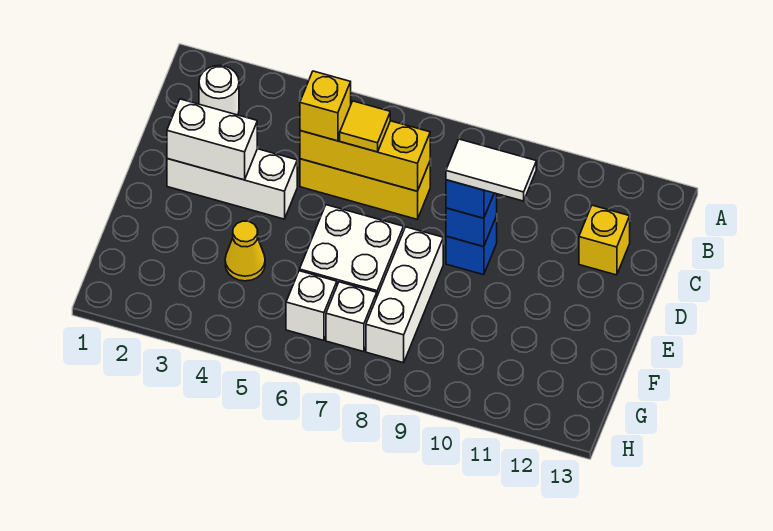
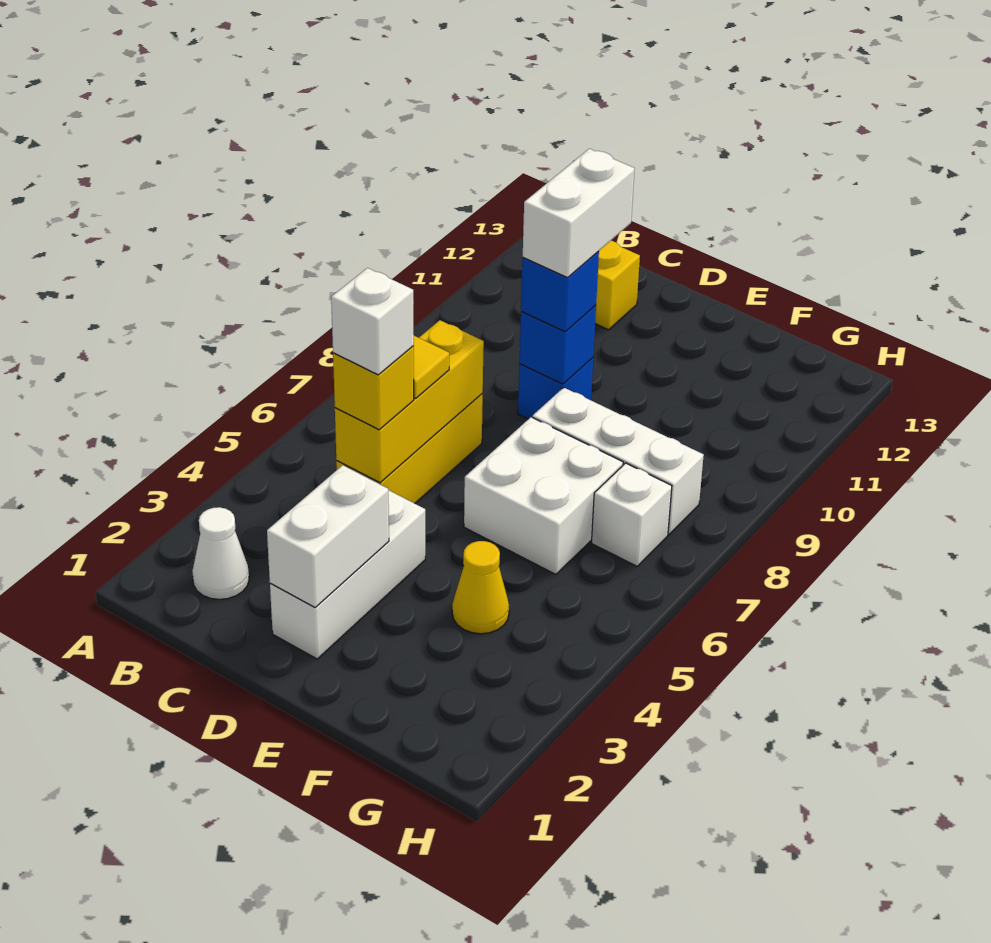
white round brick B2 level 1 -> white cone B2 level 1
white tile D9:D10 level 4 -> white brick D9:D10 level 4
white brick G6 level 1 -> white brick C5 level 4

